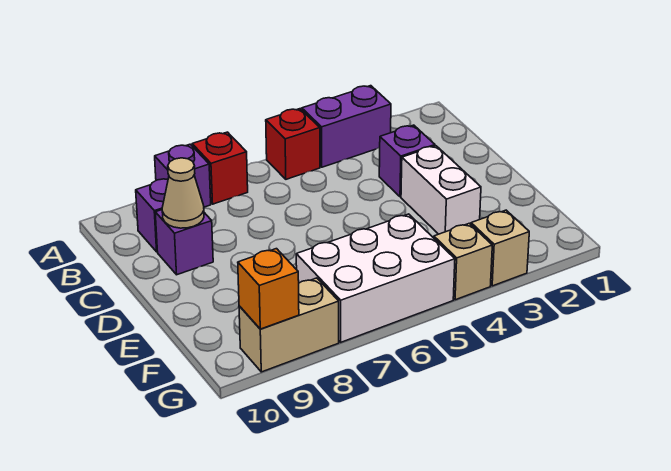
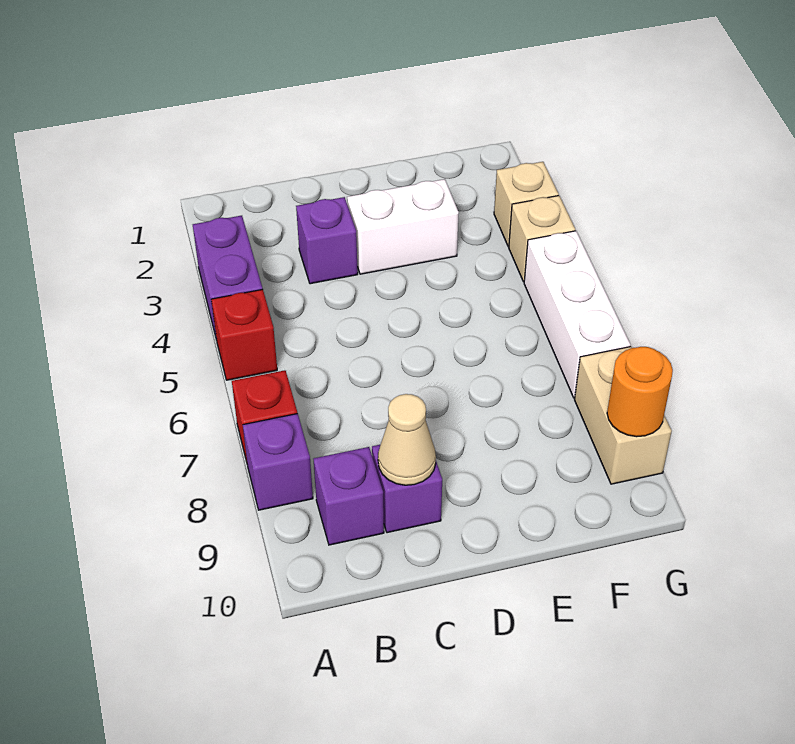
white brick F5:G7 level 1 -> white brick G5:G7 level 1
orange brick G9 level 2 -> orange round brick G9 level 2

